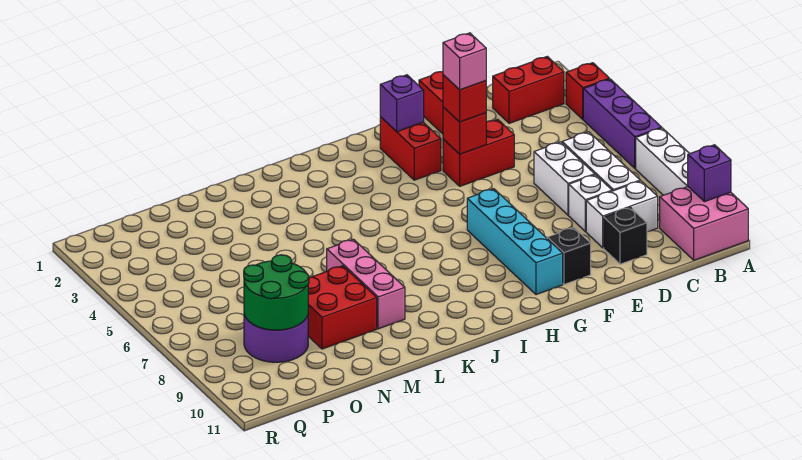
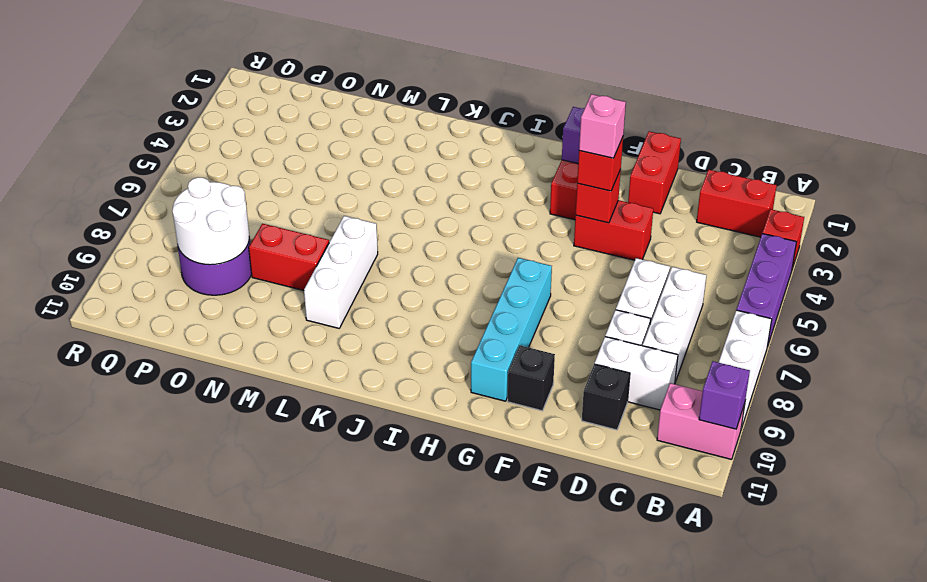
pink brick A10:B11 level 1 -> pink brick A10:B10 level 1
pink brick L7:L9 level 1 -> white brick L7:L9 level 1
red brick M8:N9 level 1 -> red brick M8:N8 level 1
green round brick O8:P9 level 2 -> white round brick O8:P9 level 2

